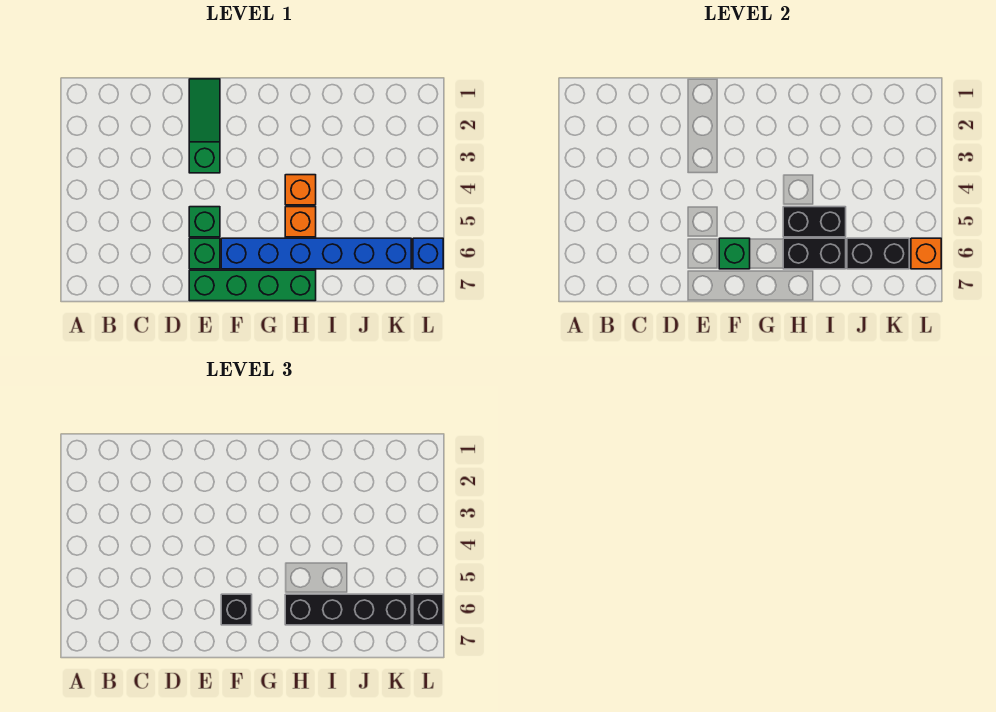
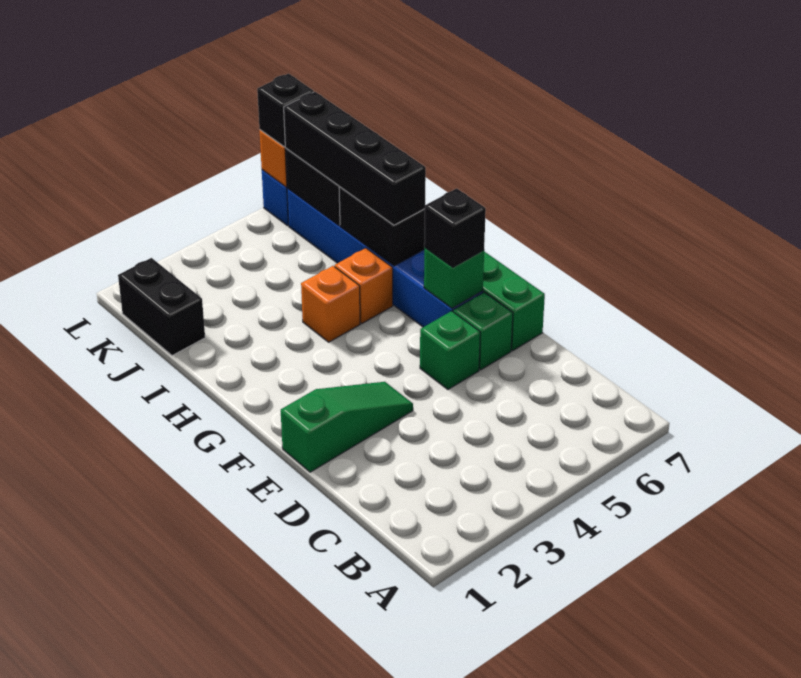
green slope E1:E3 level 1 top 3 -> green slope E1:E3 level 1 top 1
black brick H5:I5 level 2 -> black brick J1:K1 level 1

